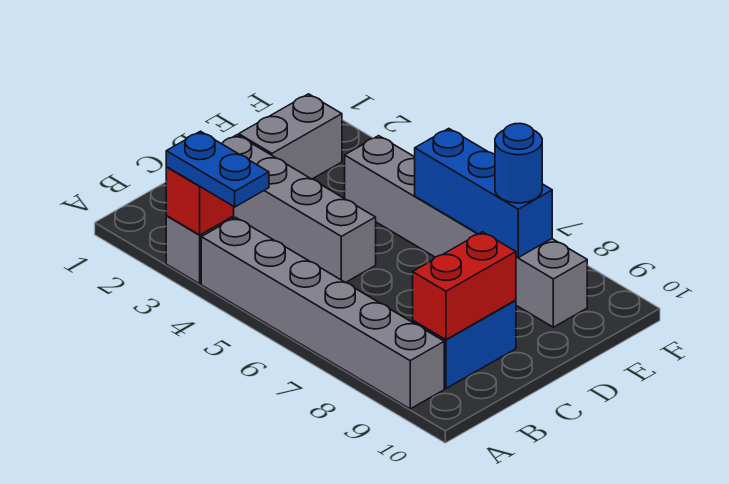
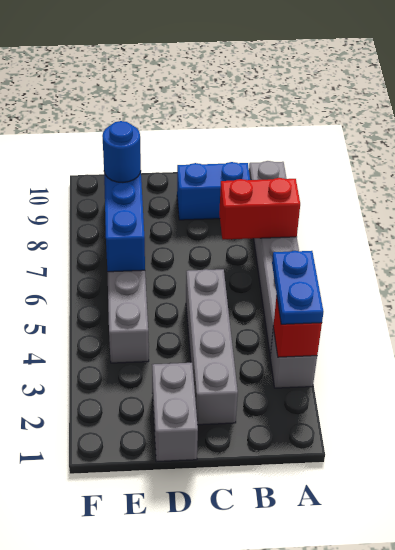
red brick B9:C9 level 2 -> red brick A7:B7 level 2
grey brick D2:E2 level 1 -> grey brick D1:D2 level 1

